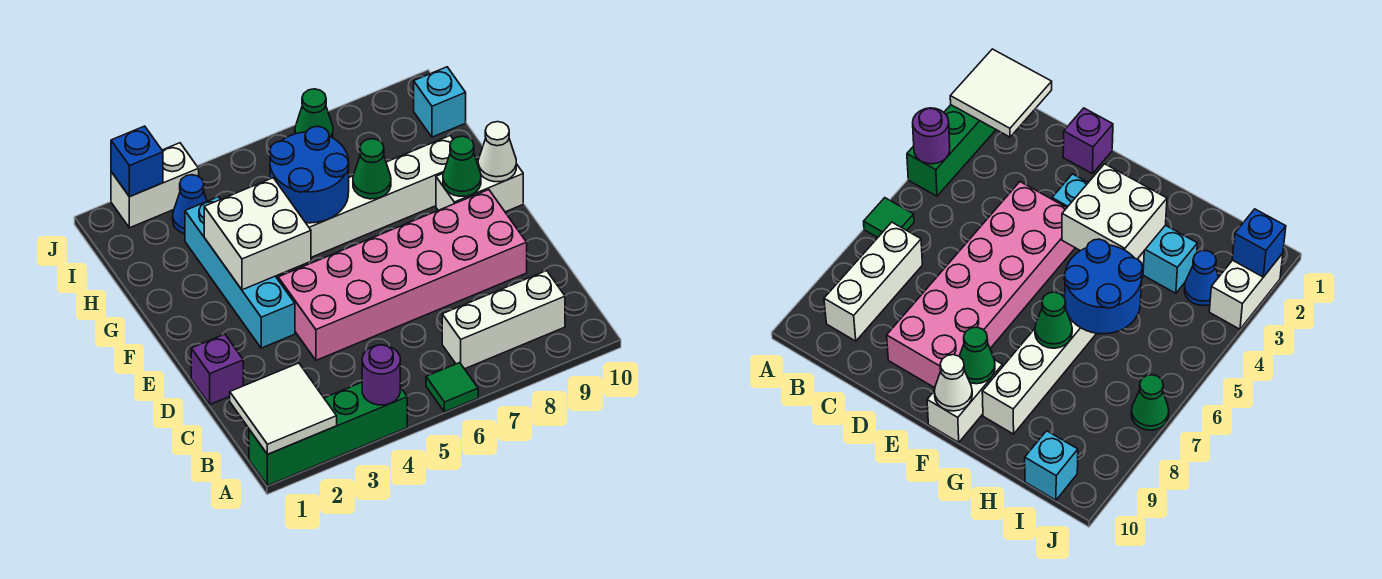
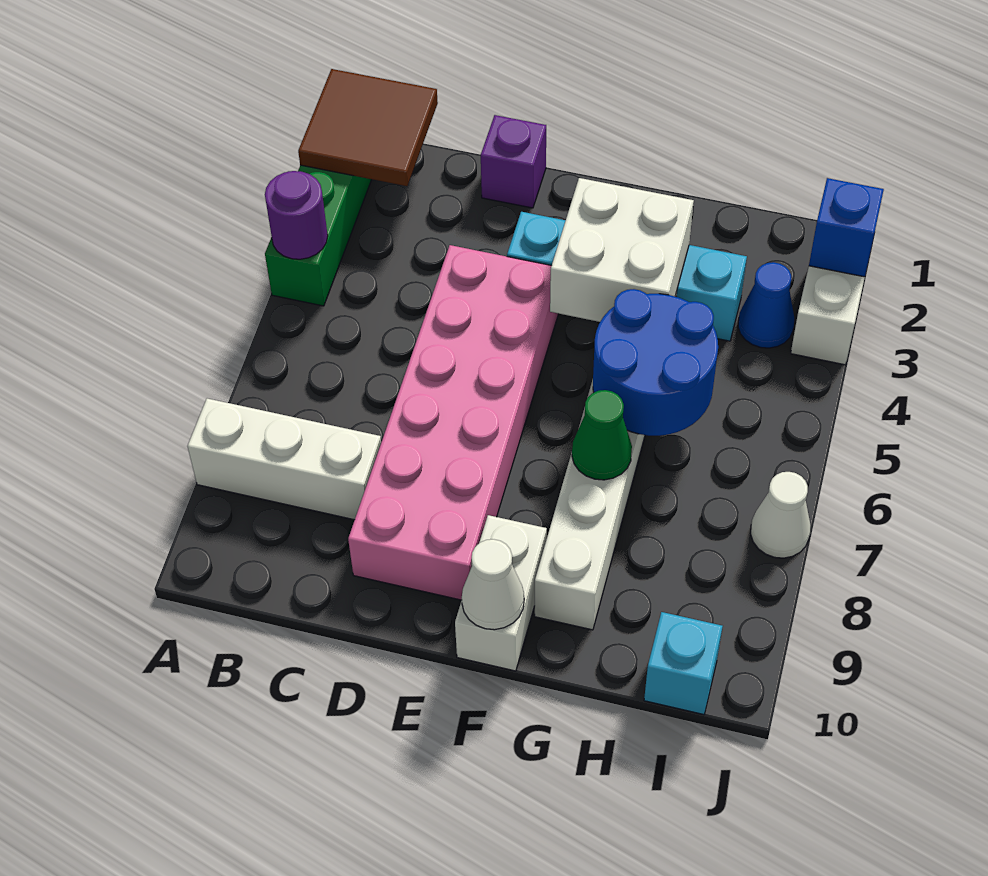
white tile A1:B2 level 2 -> brown tile A1:B2 level 2
green tile A6 level 1 -> none
white brick B7:B9 level 1 -> white brick A8:C8 level 1
green cone F9 level 2 -> none
green cone J7 level 1 -> white cone J7 level 1

